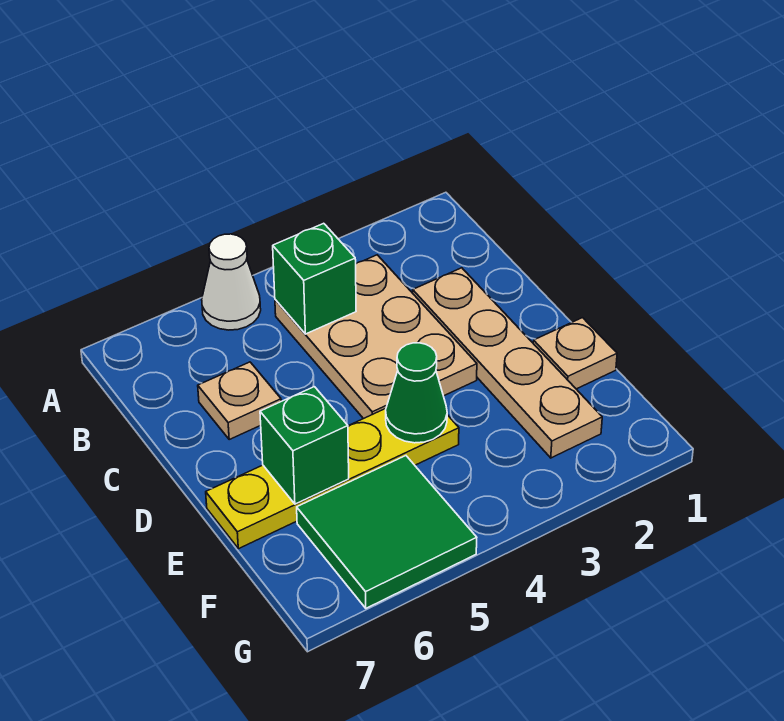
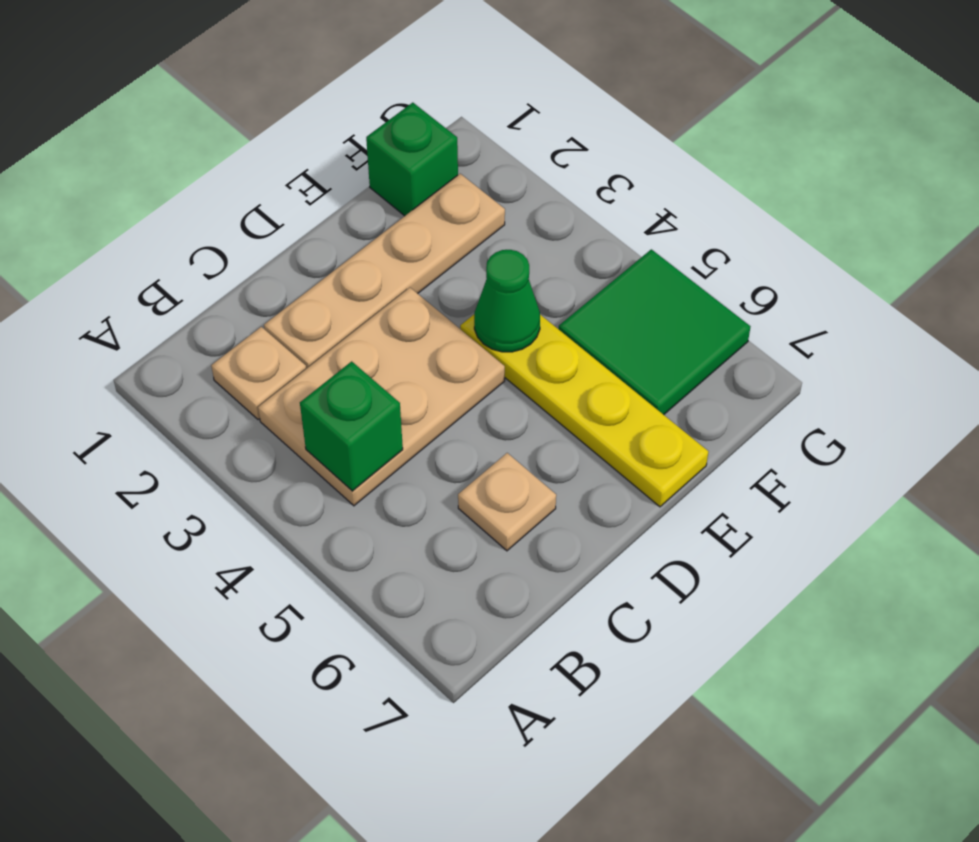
white cone A5 level 1 -> none
tan plate E1 level 1 -> tan plate B2 level 1
green brick E6 level 2 -> green brick F1 level 1

